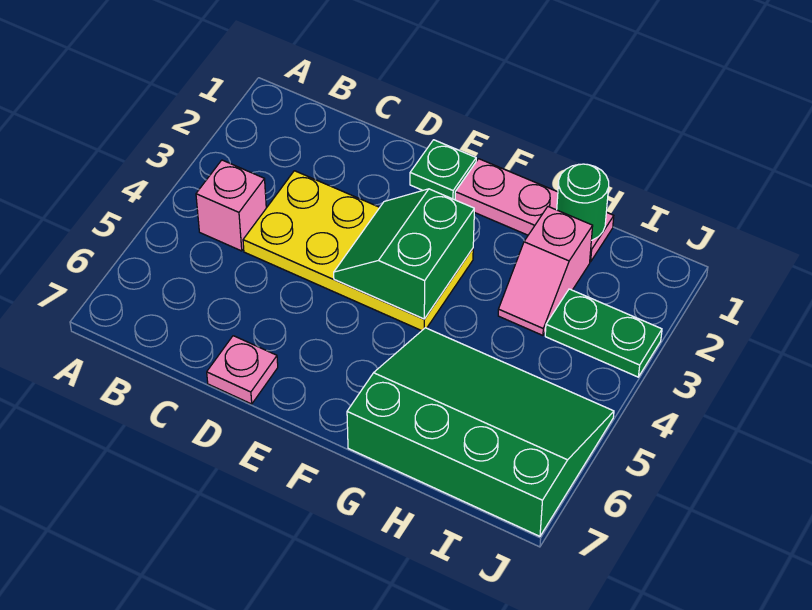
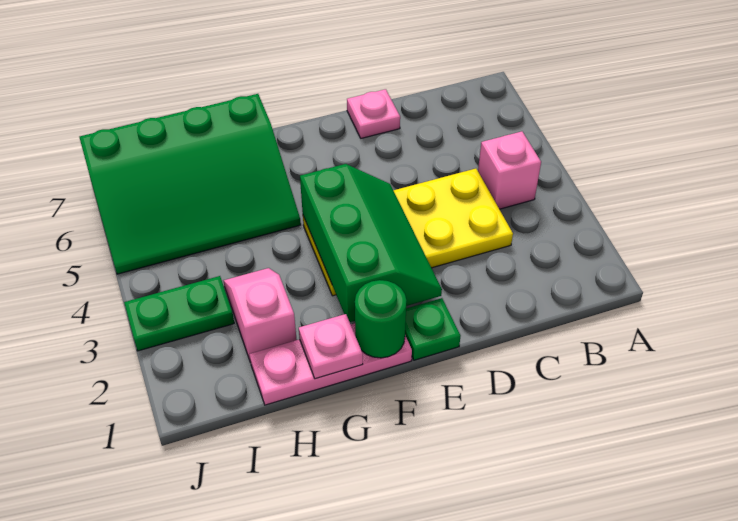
green slope E3:F4 level 2 top F -> green slope E2:F4 level 2 top F
none -> pink plate G1 level 2
green round brick H1 level 2 -> green round brick F1 level 2

